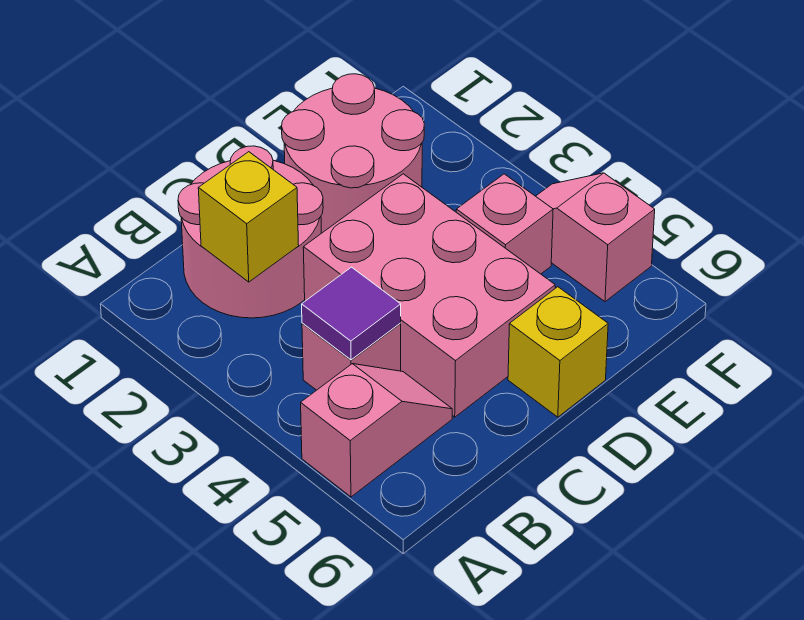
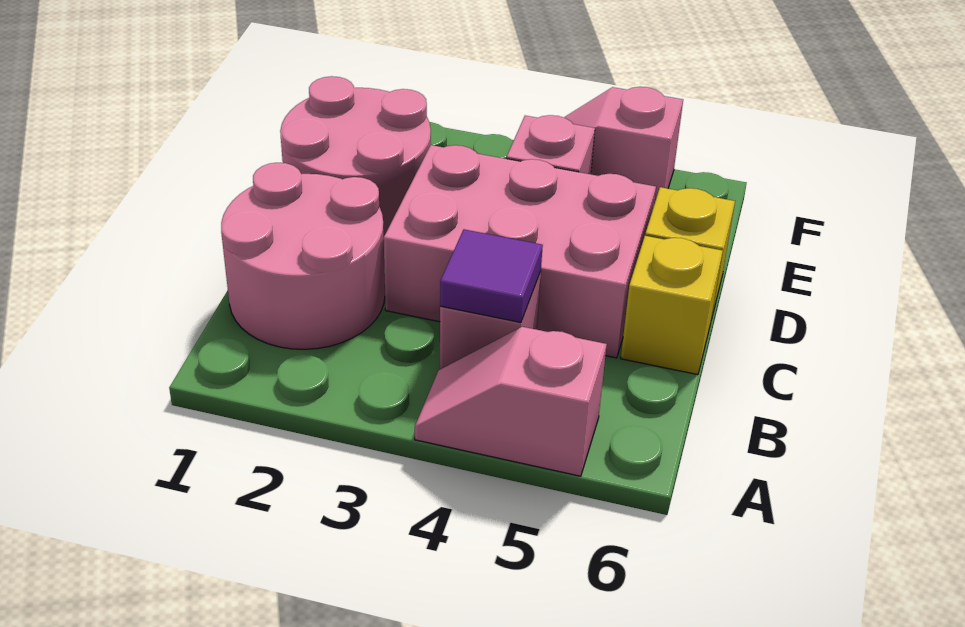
pink slope A5:B5 level 1 top A -> pink slope A4:A5 level 1 top 5
yellow brick B2 level 2 -> yellow brick C6 level 1

